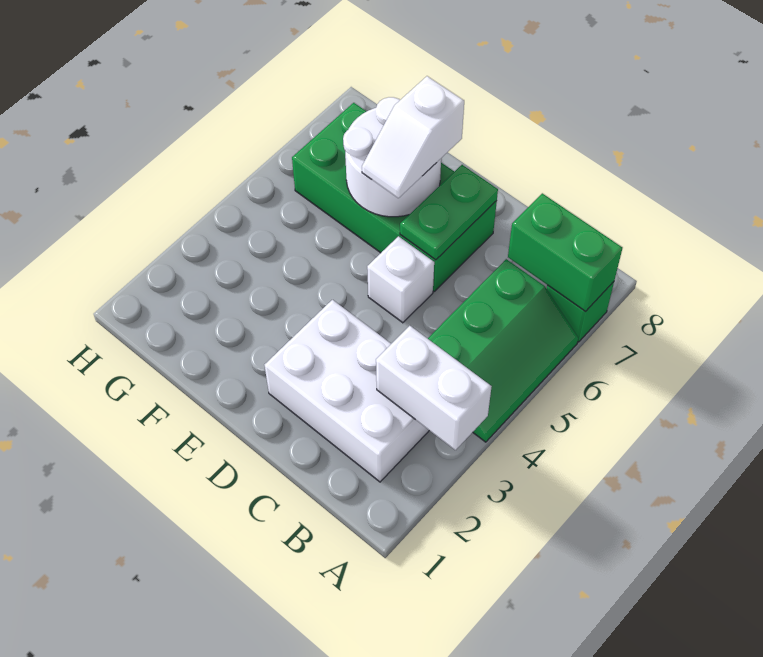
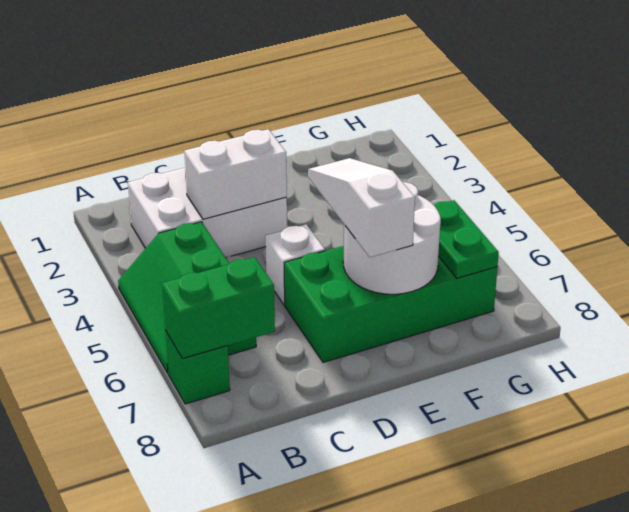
white brick A3:B3 level 2 -> white brick C3:D3 level 2
green plate D6:D7 level 2 -> green plate G6:G7 level 2
white slope E6:E7 level 3 top 7 -> white slope E5:E7 level 3 top 7

